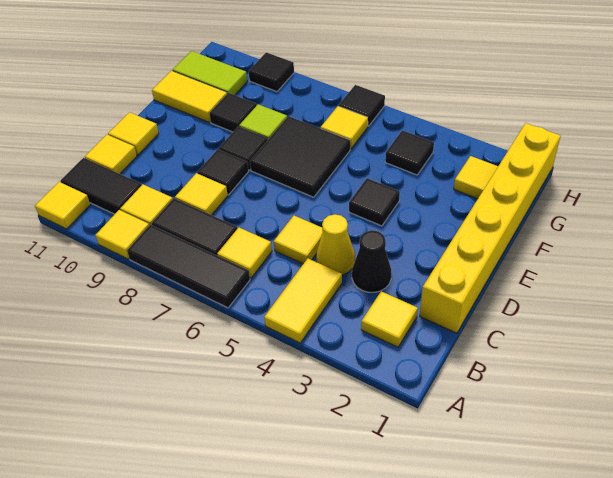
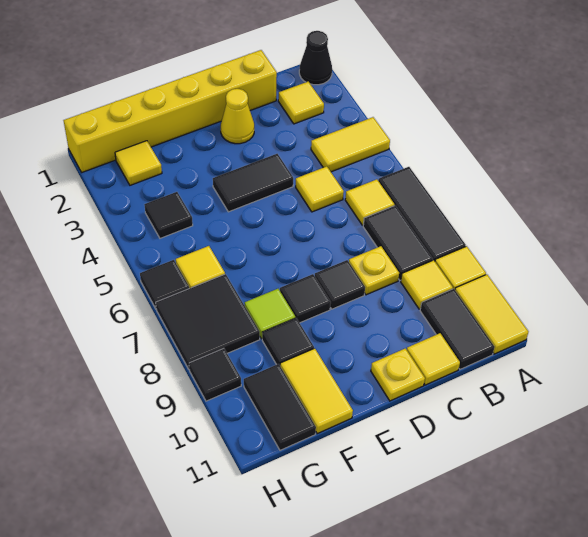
yellow tile A11 level 1 -> yellow tile A10:A11 level 1
black cone C3 level 1 -> black cone A1 level 1
yellow cone C4 level 1 -> yellow cone D2 level 1
yellow tile C8 level 1 -> yellow plate C8 level 1
yellow tile D11 level 1 -> yellow plate D11 level 1
black tile E4 level 1 -> black tile D4:E4 level 1
black tile E6:F7 level 1 -> black tile G7:H8 level 1
lime tile G10:G11 level 1 -> black tile G10:G11 level 1

